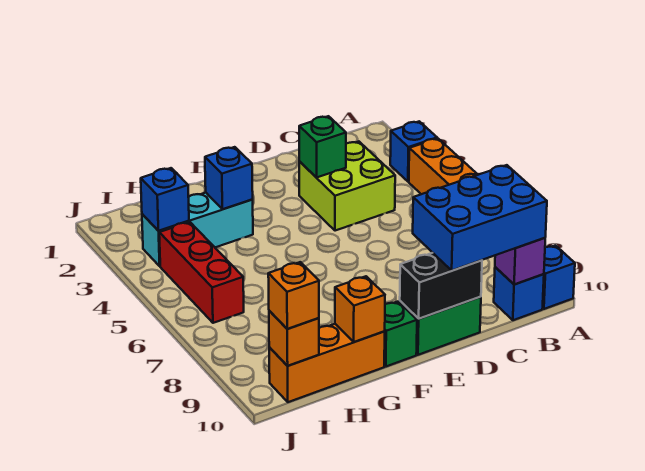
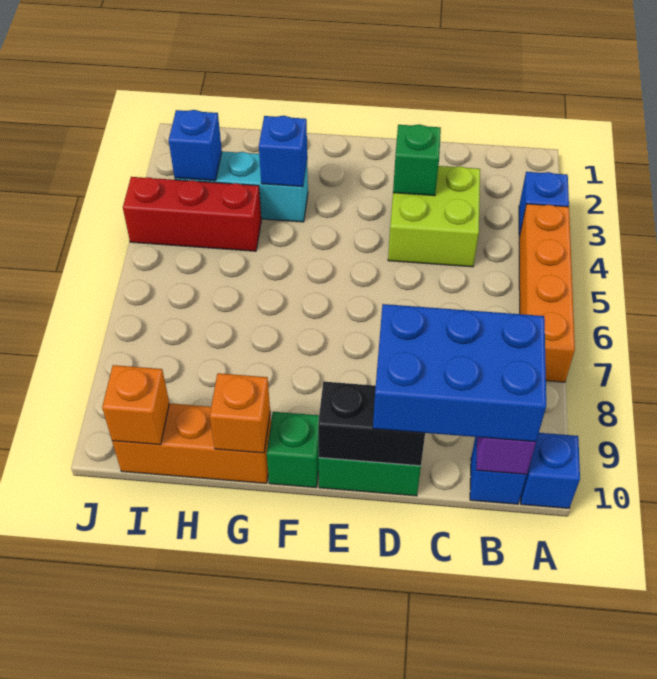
red brick I4:I6 level 1 -> red brick H4:J4 level 1
orange brick I10 level 3 -> none

